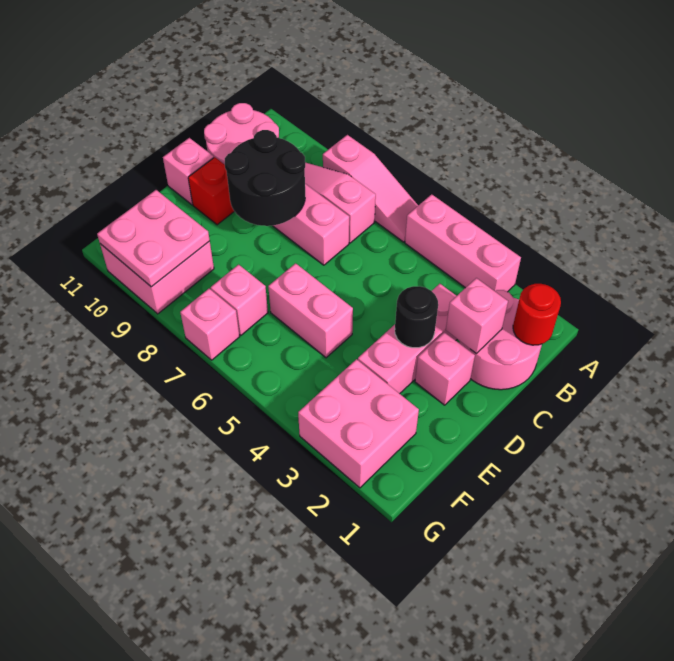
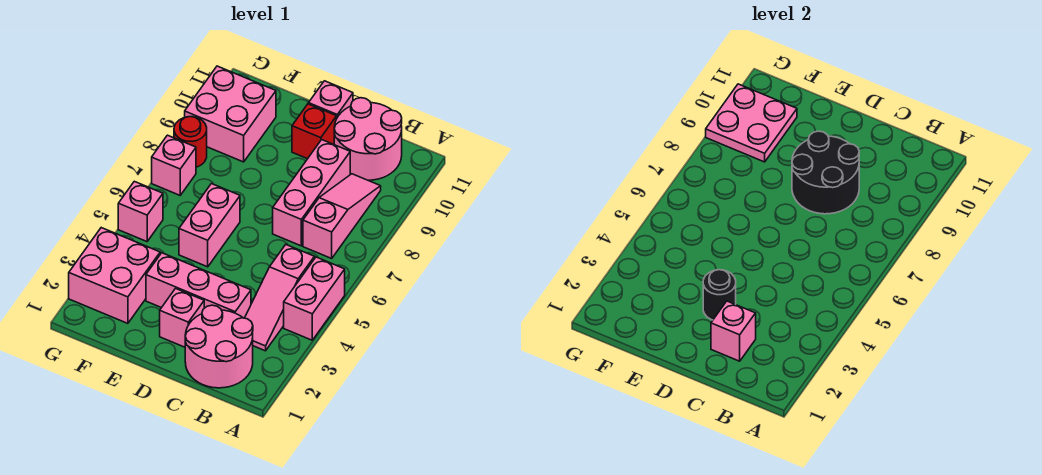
pink brick A3:A5 level 1 -> pink brick A4:A5 level 1
pink slope A6:A8 level 1 top 8 -> pink slope B3:B5 level 1 top 5
red round brick B1 level 2 -> red round brick G8 level 1
pink brick F7 level 1 -> pink brick G5 level 1

